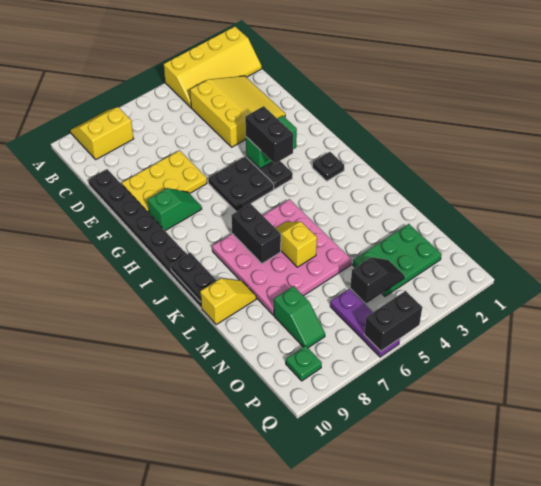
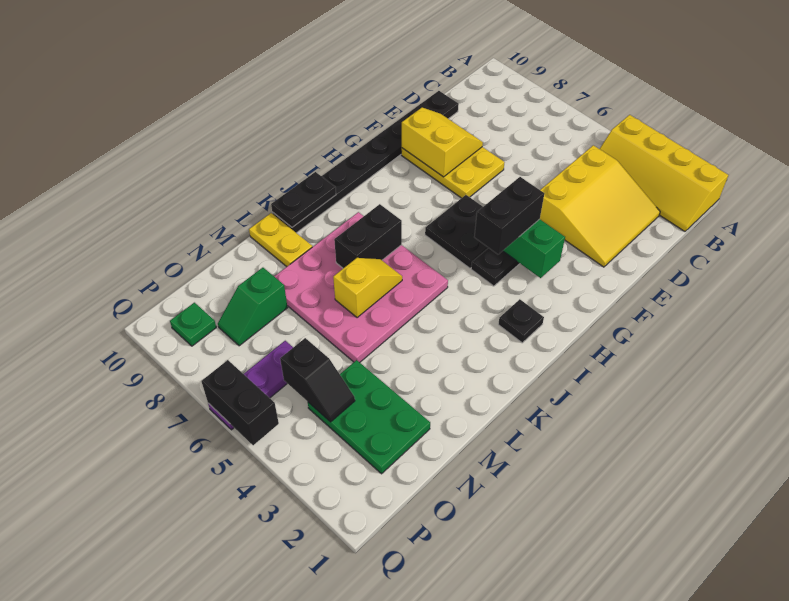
yellow slope A8:B9 level 1 top B -> yellow slope E8:F9 level 2 top F
green slope G8:G9 level 1 top 9 -> none
yellow slope L9:L10 level 1 top 10 -> yellow plate L9:L10 level 1

